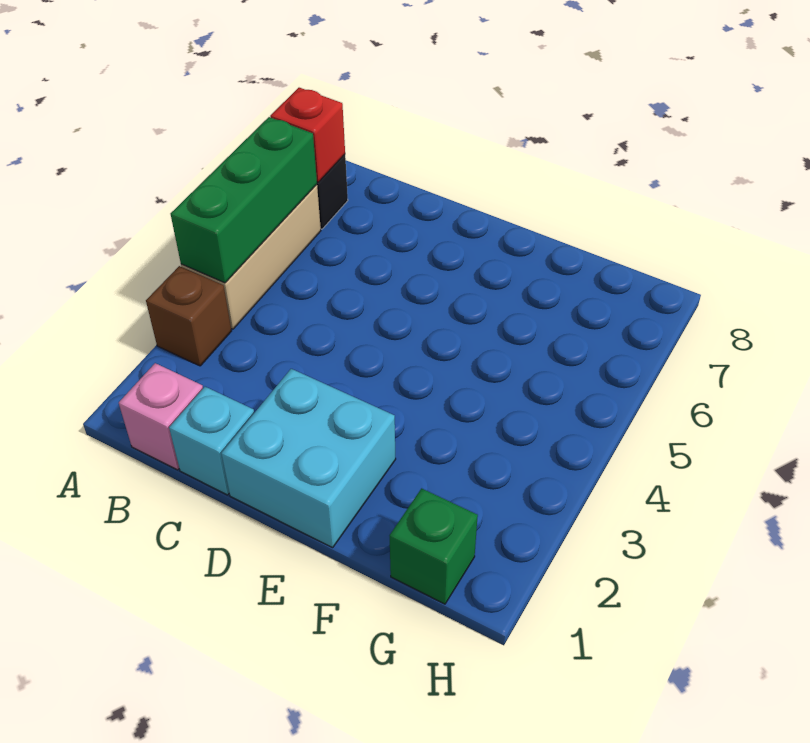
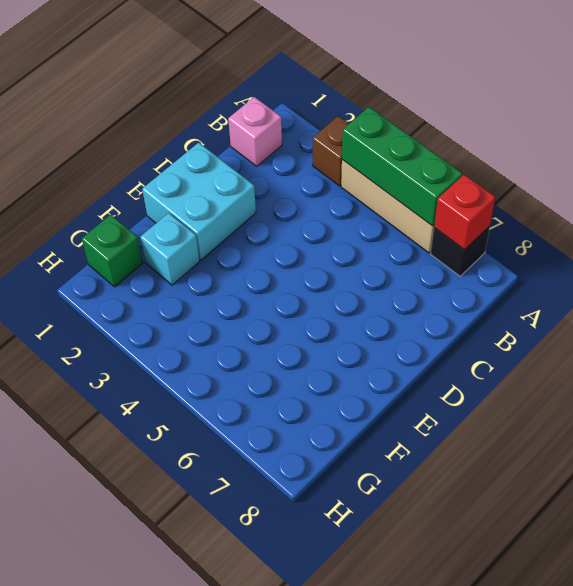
cyan brick C1 level 1 -> cyan brick F2 level 1

